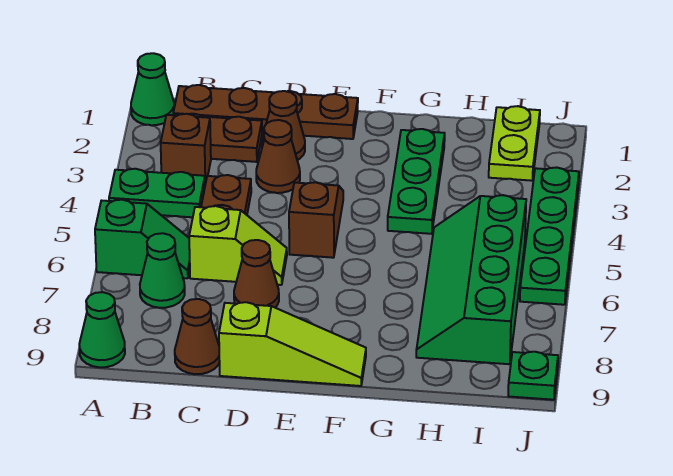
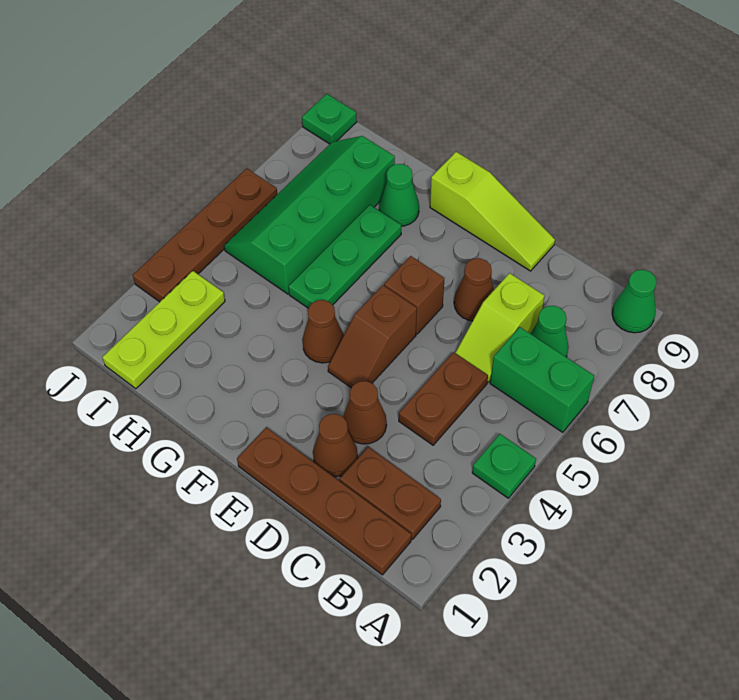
green cone A1 level 1 -> green cone G8 level 1
green plate A4:B4 level 1 -> green plate A4 level 1
green slope A6:B6 level 1 top A -> green brick A6:B6 level 1
brown brick B3 level 1 -> brown brick E6 level 1
lime slope C6:D6 level 1 top C -> lime slope C6:C7 level 1 top 7
brown cone C9 level 1 -> brown cone F4 level 1
lime slope D9:F9 level 1 top D -> lime slope D9:F9 level 1 top F
green plate G2:G4 level 1 -> green plate G5:G7 level 1
green slope H5:I8 level 1 top I -> green slope H5:I8 level 1 top H
lime plate I1:I2 level 1 -> lime plate I1:I3 level 1
green plate J3:J6 level 1 -> brown plate J3:J6 level 1

